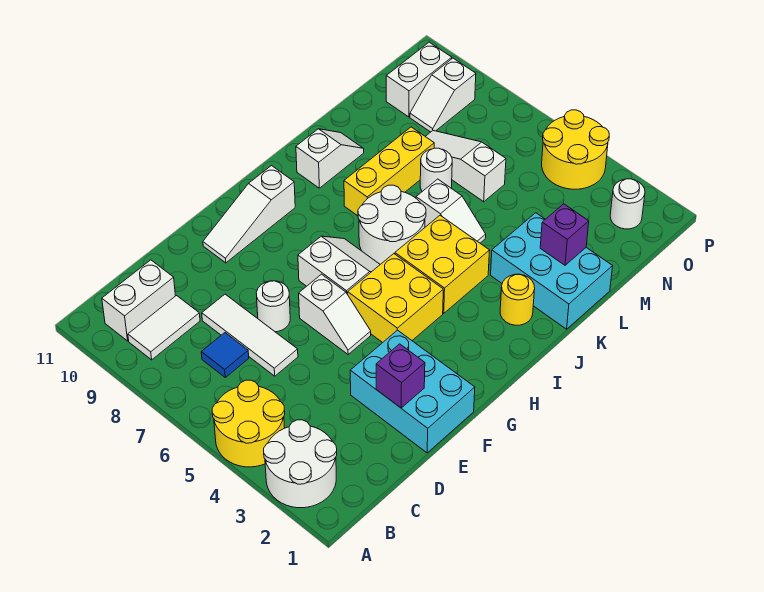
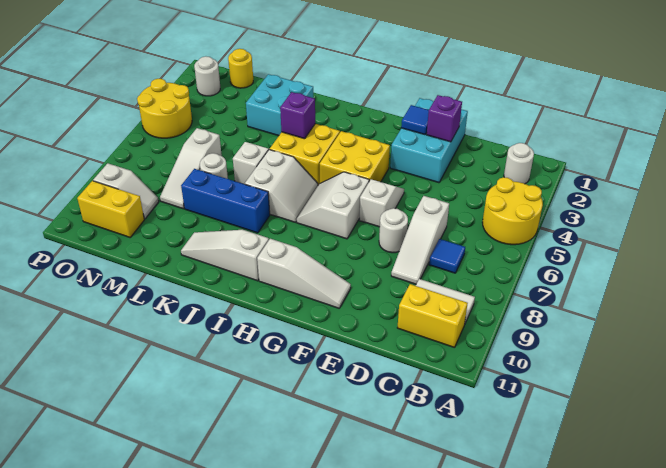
white round brick A2:B3 level 1 -> white round brick B2 level 1
white brick B10:C10 level 1 -> yellow brick B10:C10 level 1
white tile D6:D8 level 1 -> white slope D6:D8 level 1 top 6
none -> blue tile F2 level 2
white round brick I6:J7 level 1 -> white slope I6:J7 level 1 top J
yellow round brick J2 level 1 -> yellow round brick N1 level 1
yellow brick J8:L8 level 1 -> blue brick J8:L8 level 1
white slope J10:K10 level 1 top J -> white slope I10:K10 level 1 top I
cyan brick K1:L3 level 1 -> cyan brick K2:L3 level 1
purple brick L2 level 2 -> purple brick J4 level 2
white brick N10:O10 level 1 -> yellow brick N10:O10 level 1

